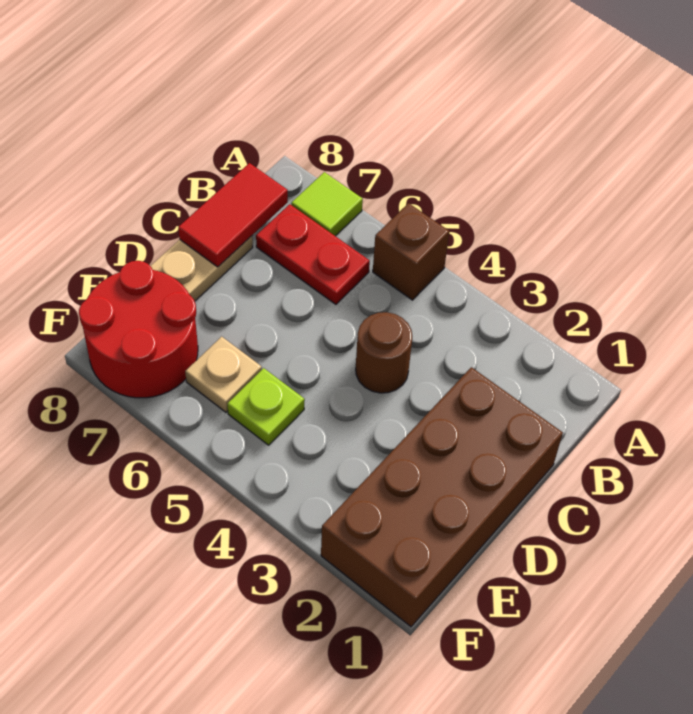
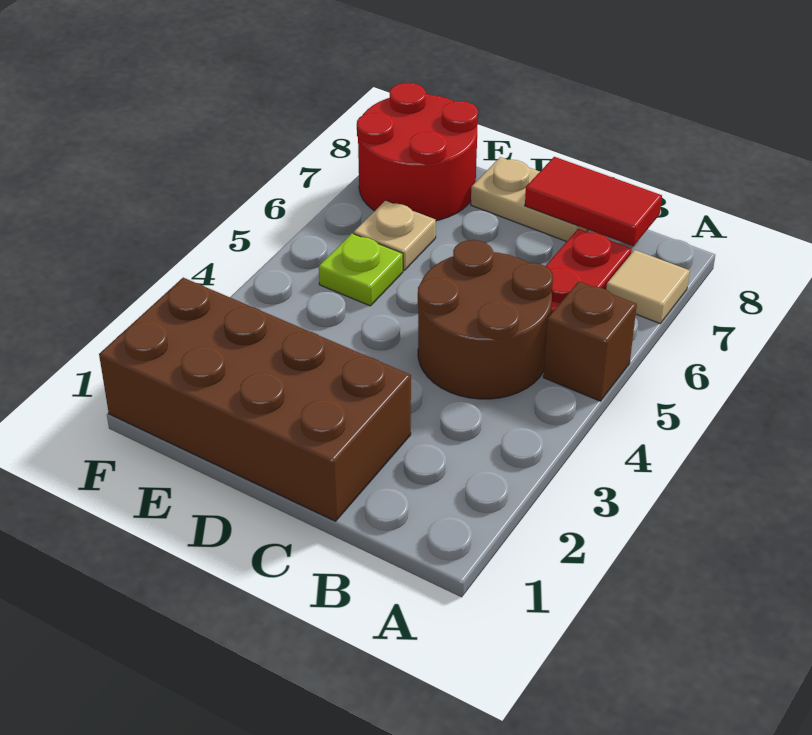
lime tile A7 level 1 -> tan tile A7 level 1
brown round brick C4 level 1 -> brown round brick B4:C5 level 1

